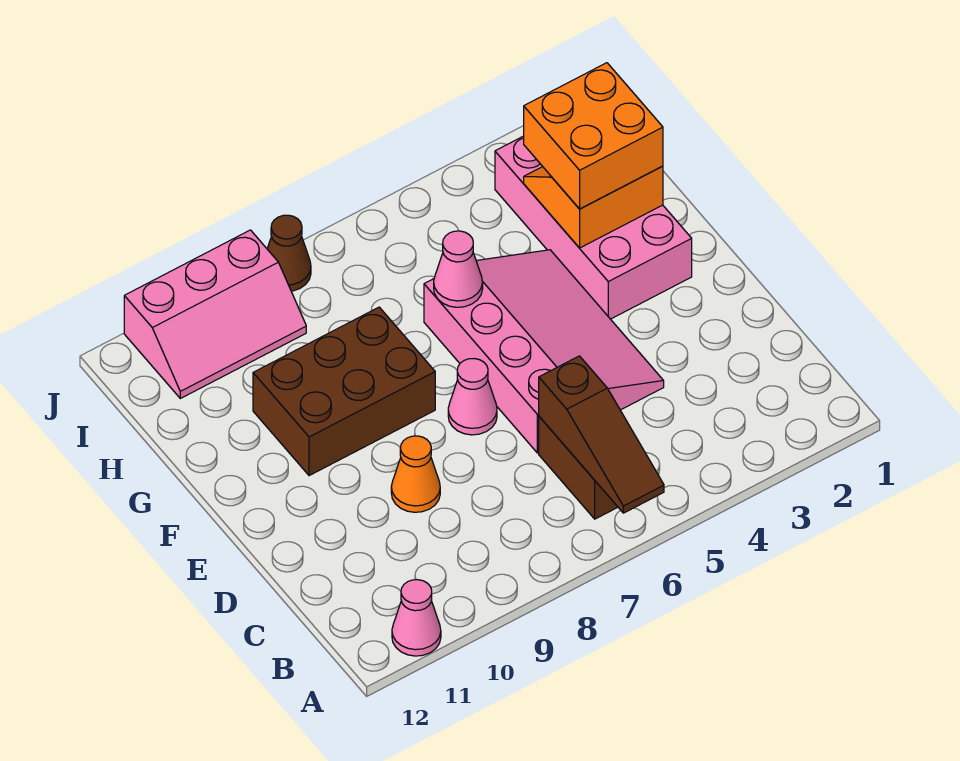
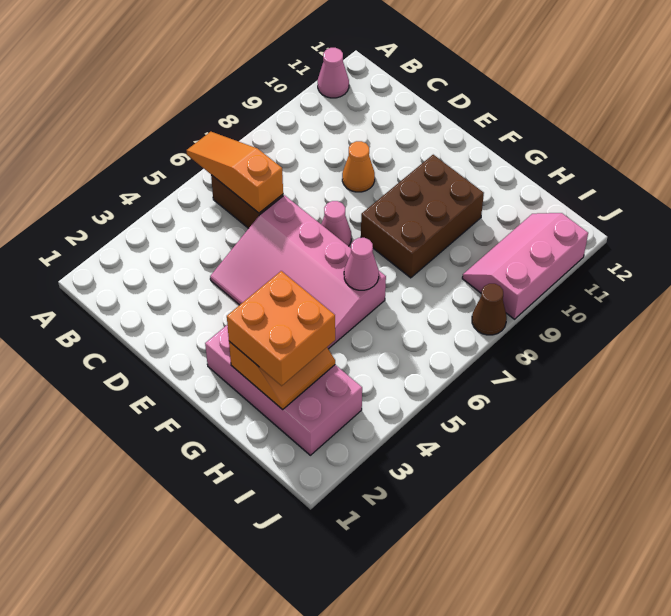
brown slope A6:C6 level 2 top C -> orange slope A6:C6 level 2 top C

